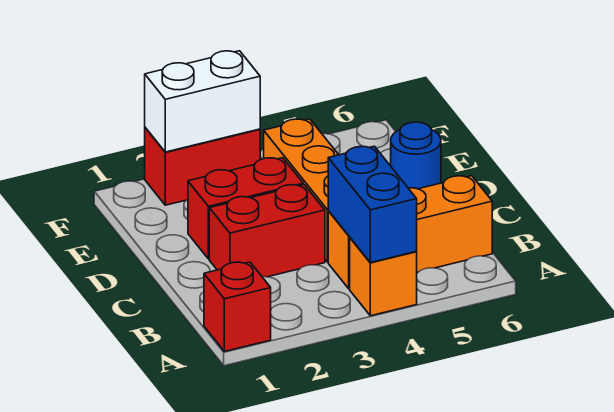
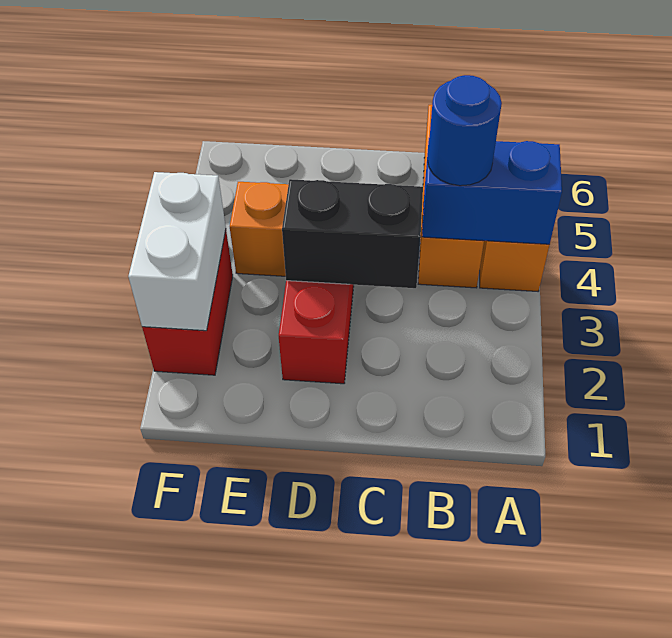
red brick A1 level 1 -> none
red brick C2:C3 level 1 -> none
none -> black brick C3:D3 level 2
blue round brick D6 level 1 -> blue round brick B4 level 3

